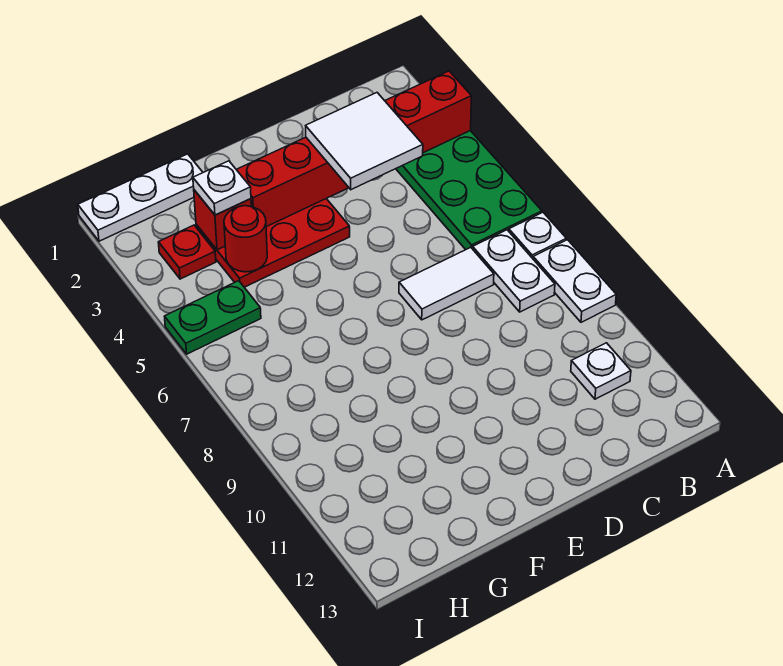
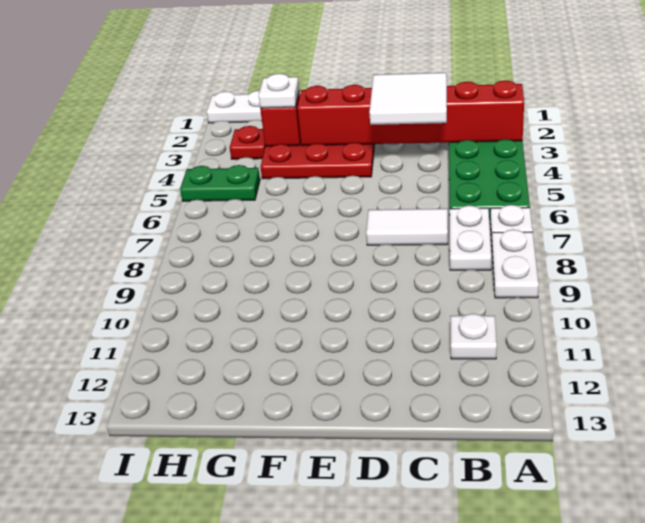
red round brick G4 level 2 -> none

